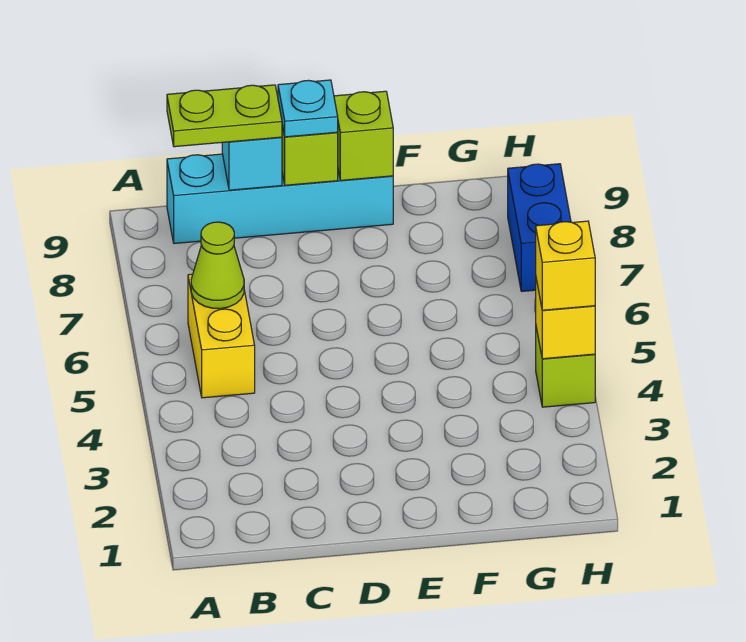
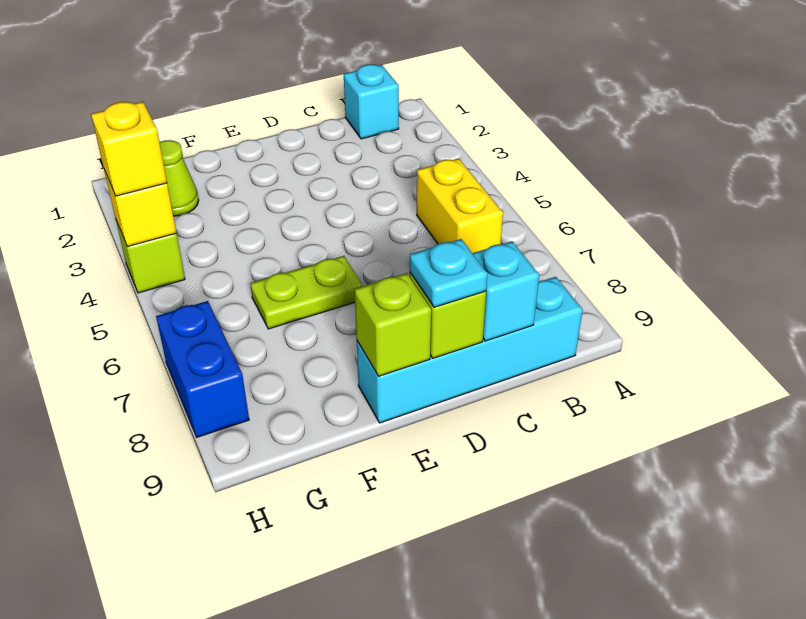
none -> cyan brick B1 level 1
lime cone B6 level 2 -> lime cone G2 level 1
lime plate B9:C9 level 3 -> lime plate E6:F6 level 1

